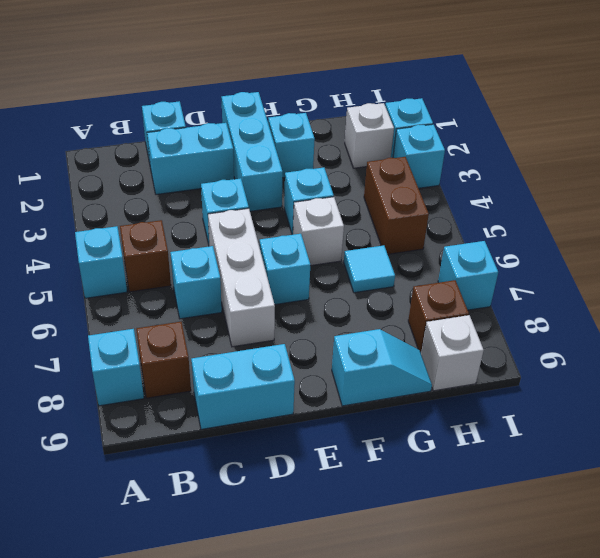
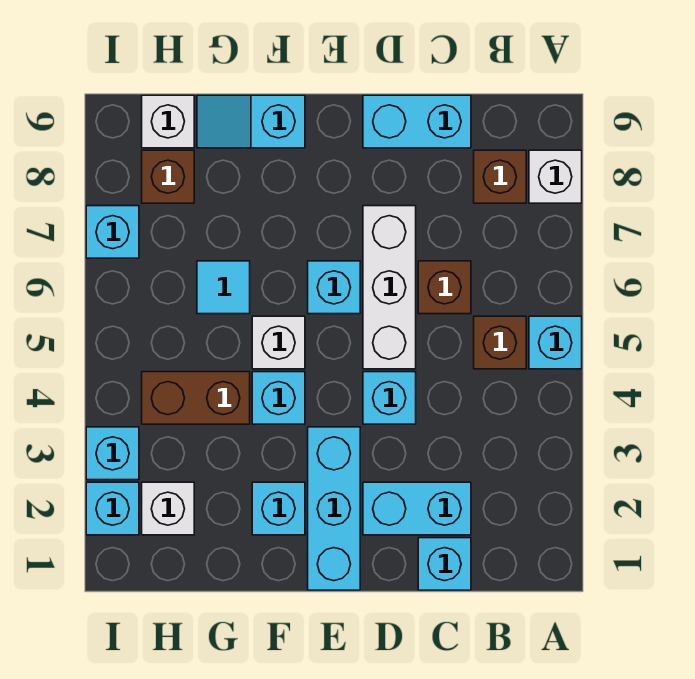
cyan brick A8 level 1 -> white brick A8 level 1
cyan brick C6 level 1 -> brown brick C6 level 1
brown brick H4:H5 level 1 -> brown brick G4:H4 level 1

